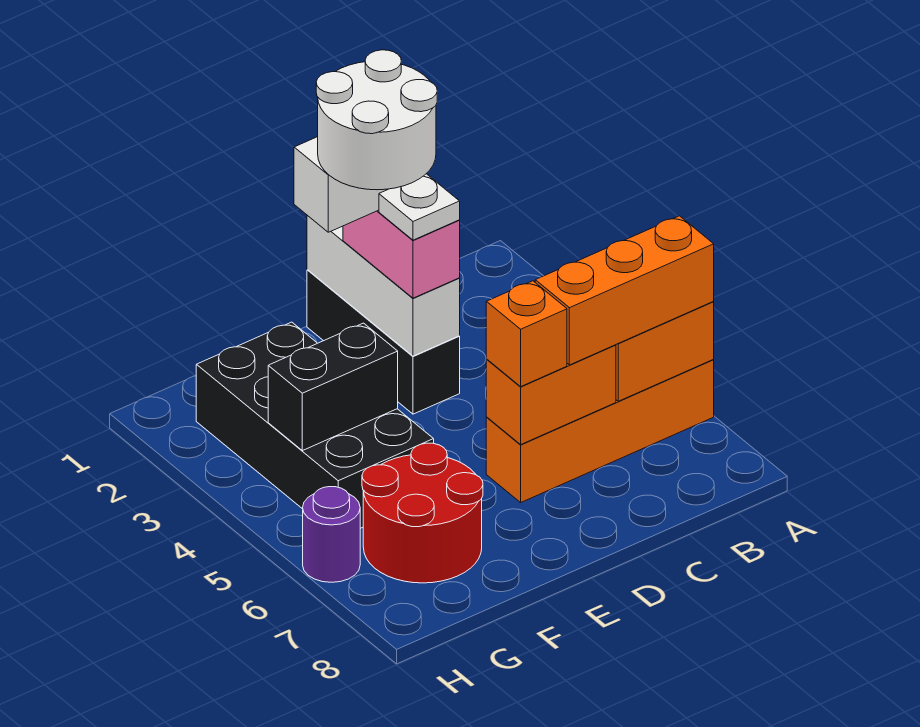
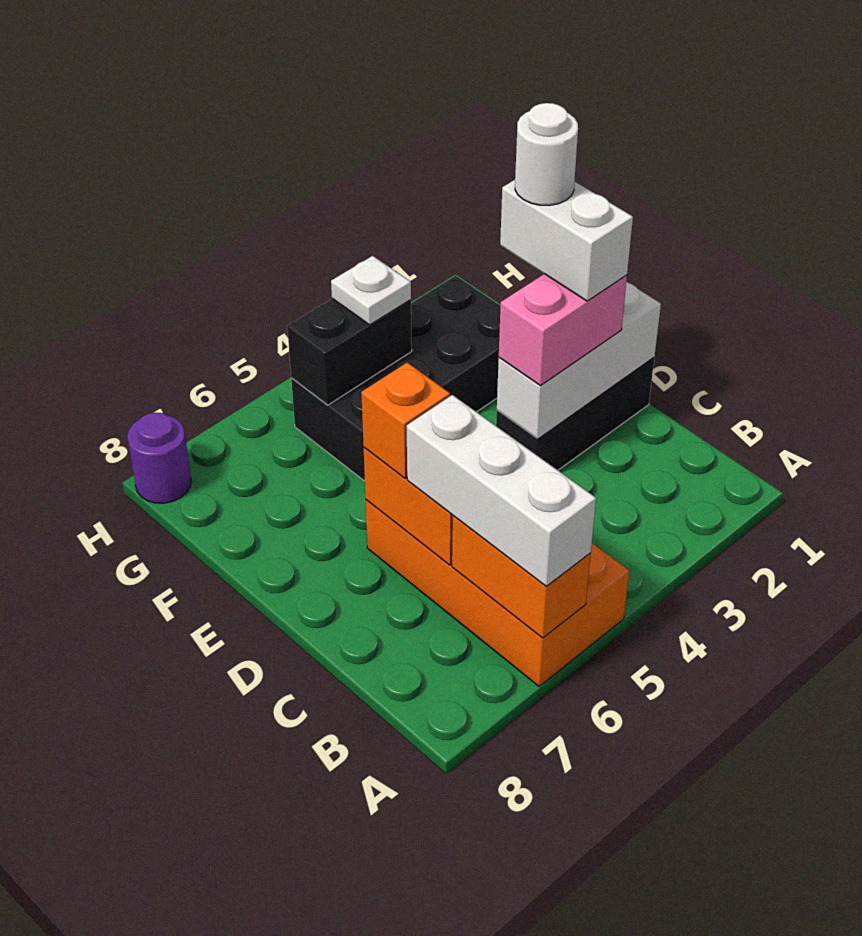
orange brick A6:D6 level 1 -> orange brick A5:D6 level 1
orange brick A6:C6 level 3 -> white brick A6:C6 level 3
white round brick D2:E3 level 5 -> white round brick E2 level 5
white plate D3 level 4 -> white plate G4 level 3
black brick F4:G4 level 2 -> black brick G4:G5 level 2
red round brick F6:G7 level 1 -> none
purple round brick H6 level 1 -> purple round brick H8 level 1

